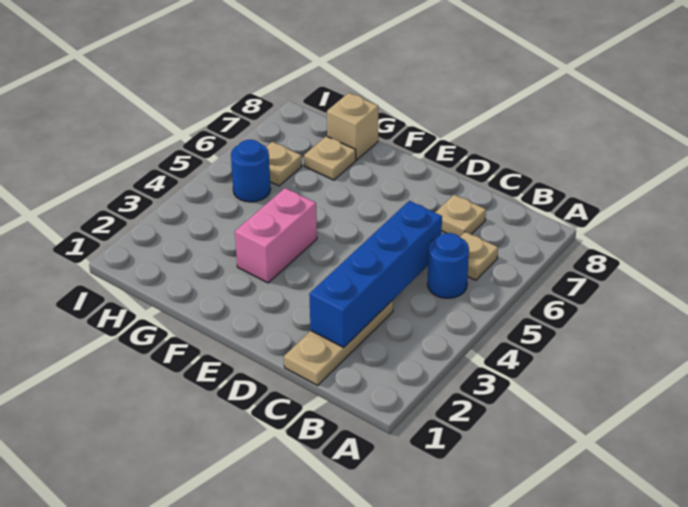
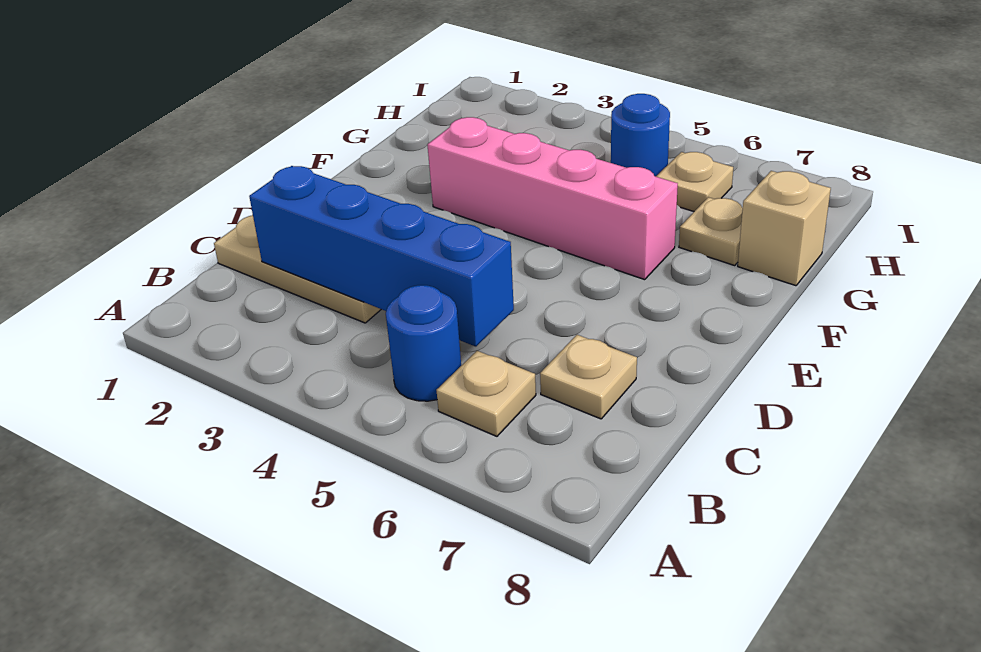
pink brick F3:F4 level 1 -> pink brick F3:F6 level 1

